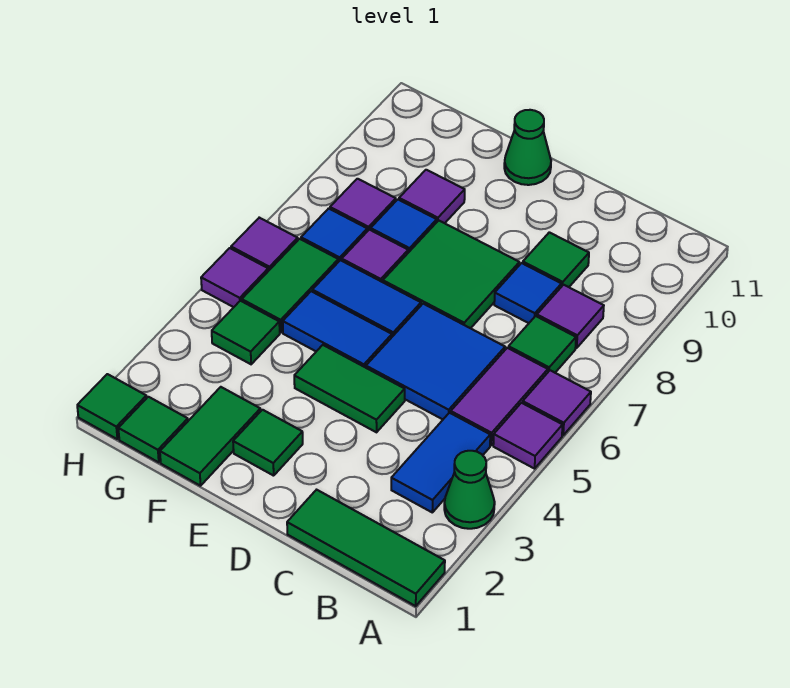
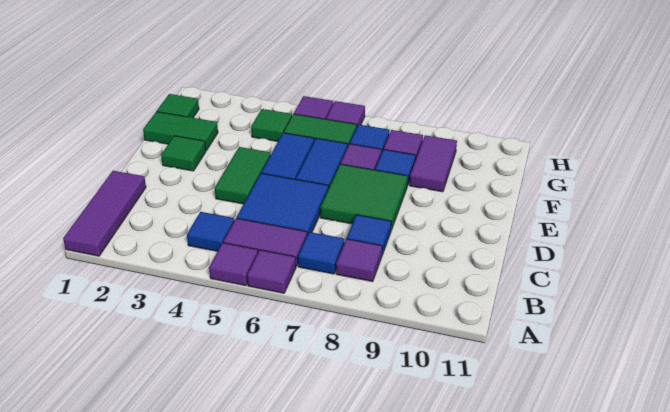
green tile A1:C1 level 1 -> purple tile A1:C1 level 1
green cone A3 level 1 -> none
blue tile B3:B4 level 1 -> blue tile B4 level 1
green tile B7 level 1 -> blue tile B7 level 1
green tile C9 level 1 -> none
green cone E11 level 1 -> none
purple tile F9 level 1 -> purple tile F9:G9 level 1
green tile H1 level 1 -> none

